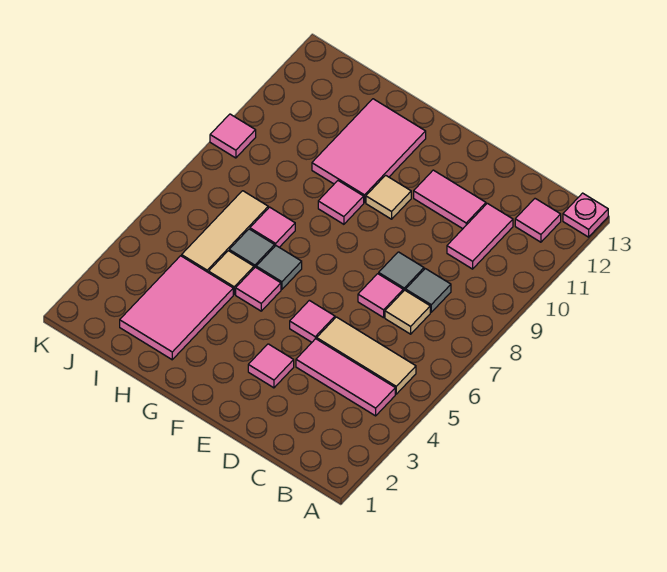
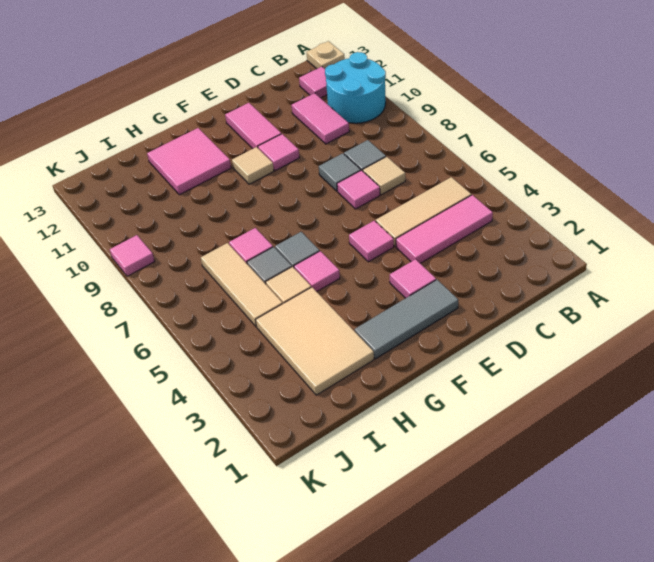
none -> cyan round brick A10:B11 level 1
pink plate A13 level 1 -> tan plate A13 level 1
pink tile D11:E11 level 1 -> pink tile E11:E12 level 1
none -> grey tile E2:G2 level 1
pink tile G9 level 1 -> pink tile E10 level 1
pink tile G10:H12 level 1 -> pink tile G11:H12 level 1
pink tile H2:I4 level 1 -> tan tile H2:I4 level 1

